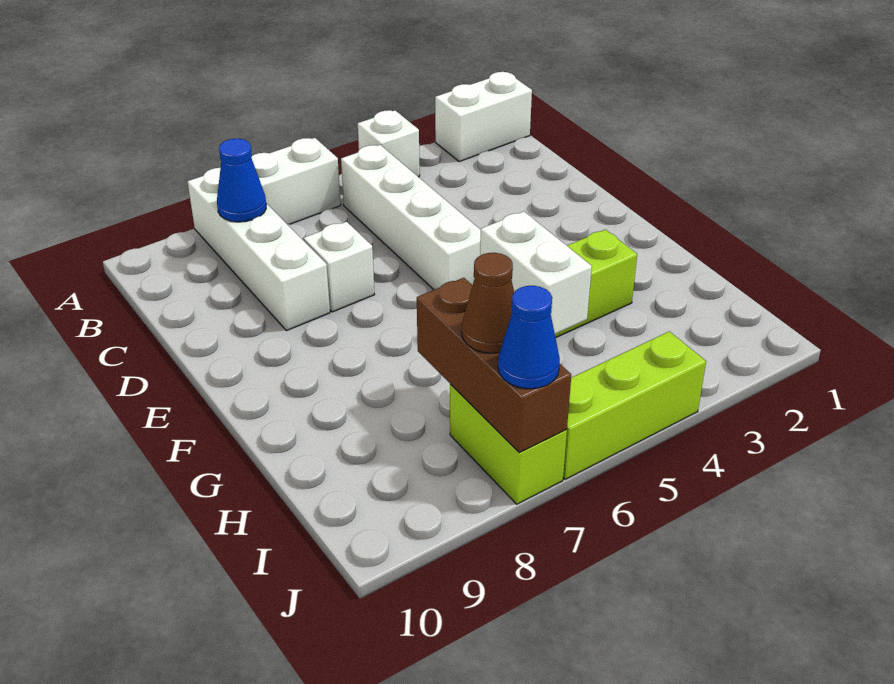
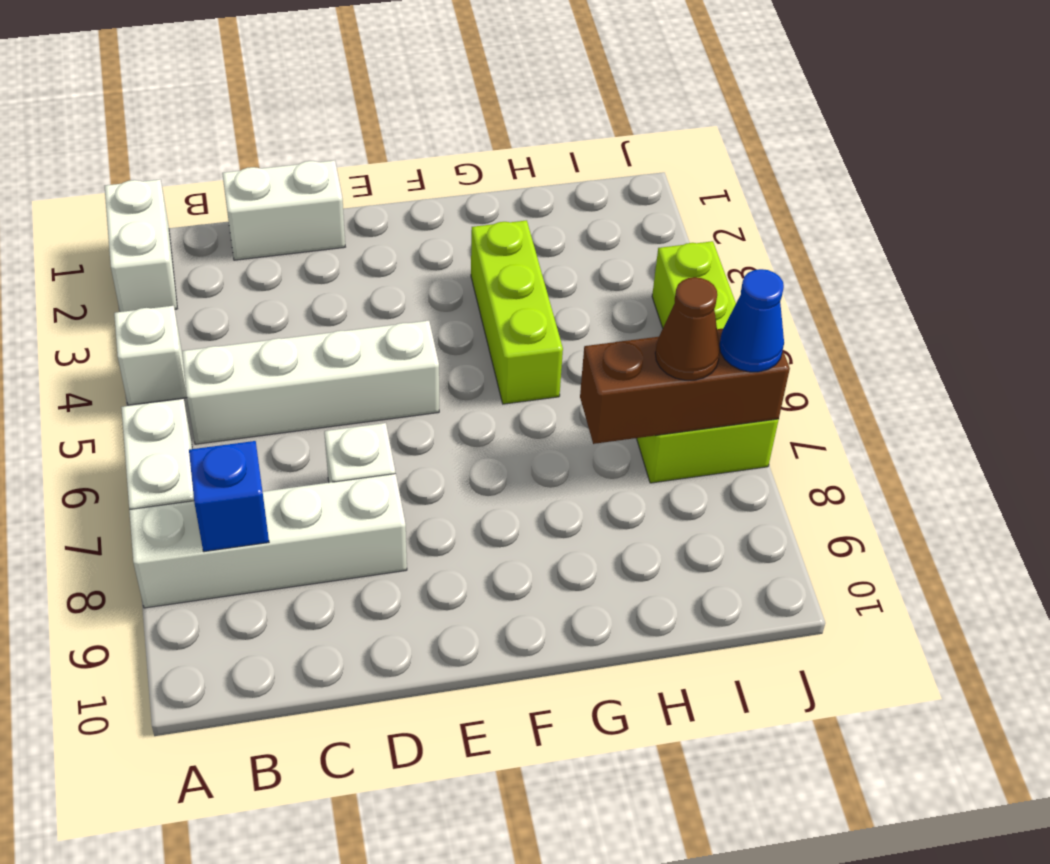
blue cone B8 level 2 -> blue brick B8 level 2
white brick G5:H5 level 2 -> white brick C1:D1 level 1

